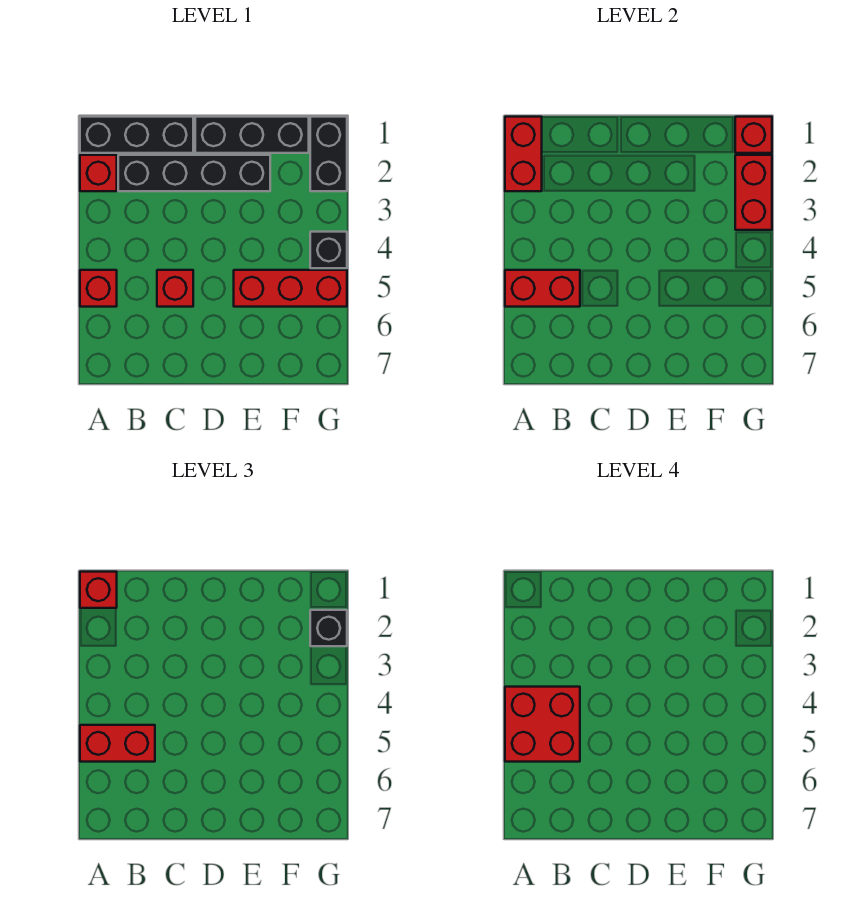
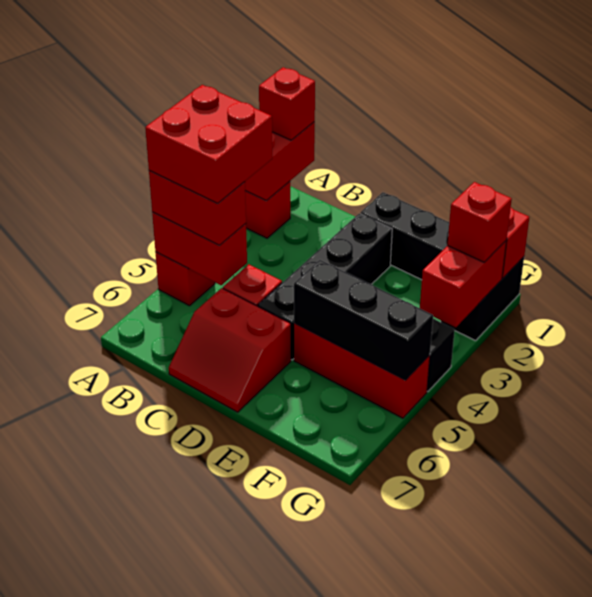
black brick A1:C1 level 1 -> black brick E5:G5 level 2
black brick B2:E2 level 1 -> black brick D2:D5 level 1
none -> red slope C6:D7 level 1 top 6
black brick G2 level 3 -> red brick G2 level 3

